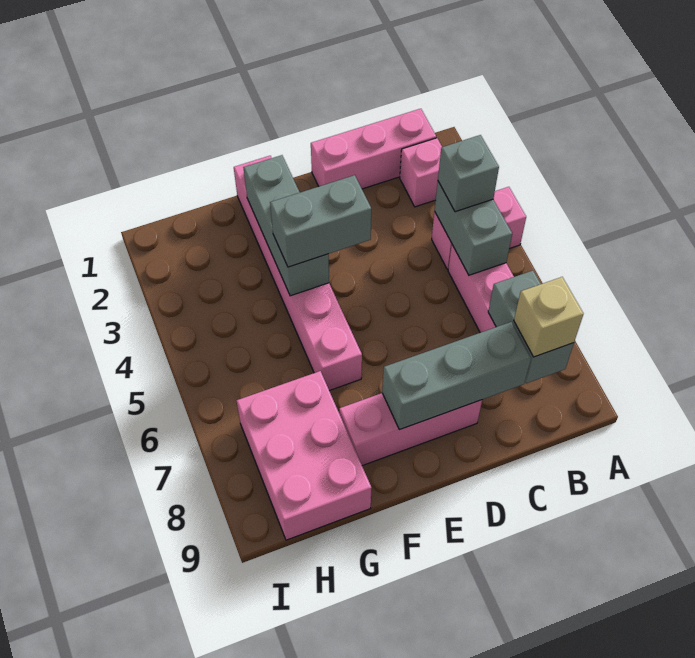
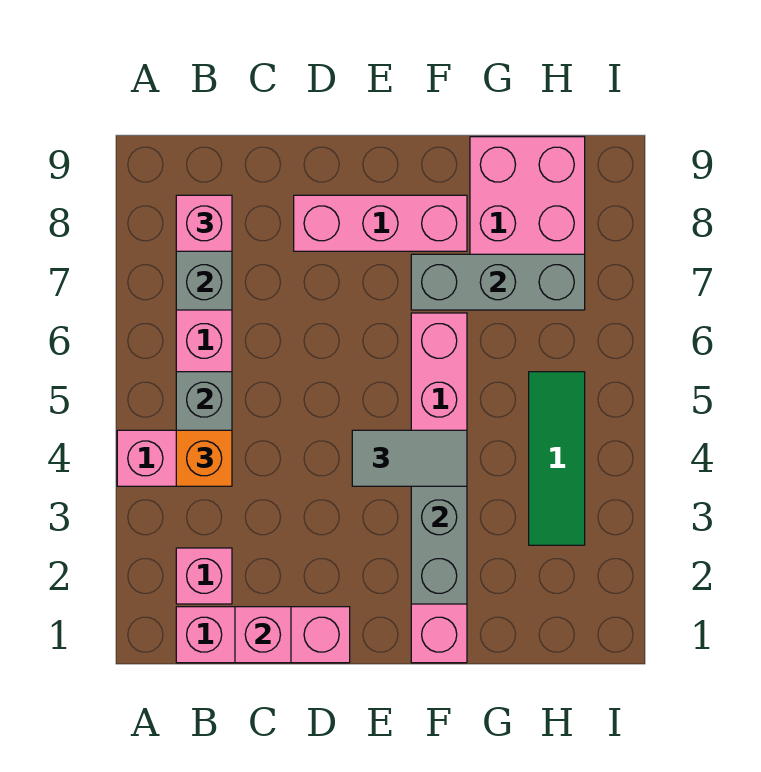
grey brick B4 level 3 -> orange brick B4 level 3
tan brick B8 level 3 -> pink brick B8 level 3
none -> pink brick C1 level 2
grey brick C8:E8 level 2 -> grey brick F7:H7 level 2
grey brick E4:F4 level 3 -> grey tile E4:F4 level 3
none -> green tile H3:H5 level 1

